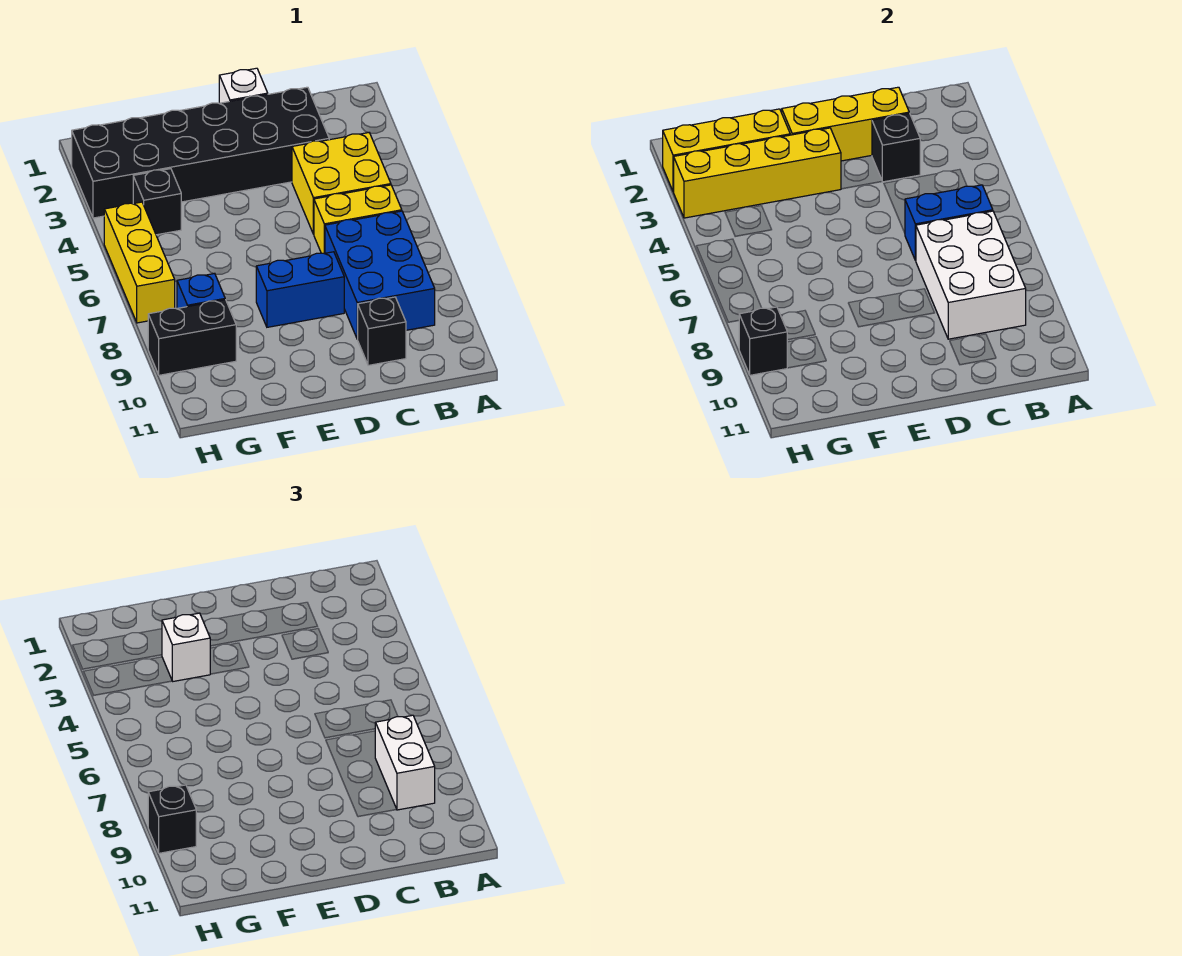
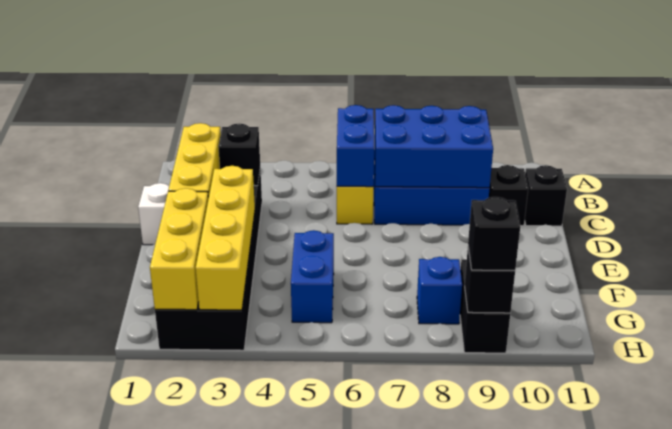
yellow brick B4:C5 level 1 -> none
white brick B7:C9 level 2 -> blue brick B7:C9 level 2
white brick B8:B9 level 3 -> none
blue brick D8:E8 level 1 -> blue brick F5:G5 level 1
white brick F3 level 3 -> none
black brick G4 level 1 -> black brick C11 level 1
yellow brick H5:H7 level 1 -> none

